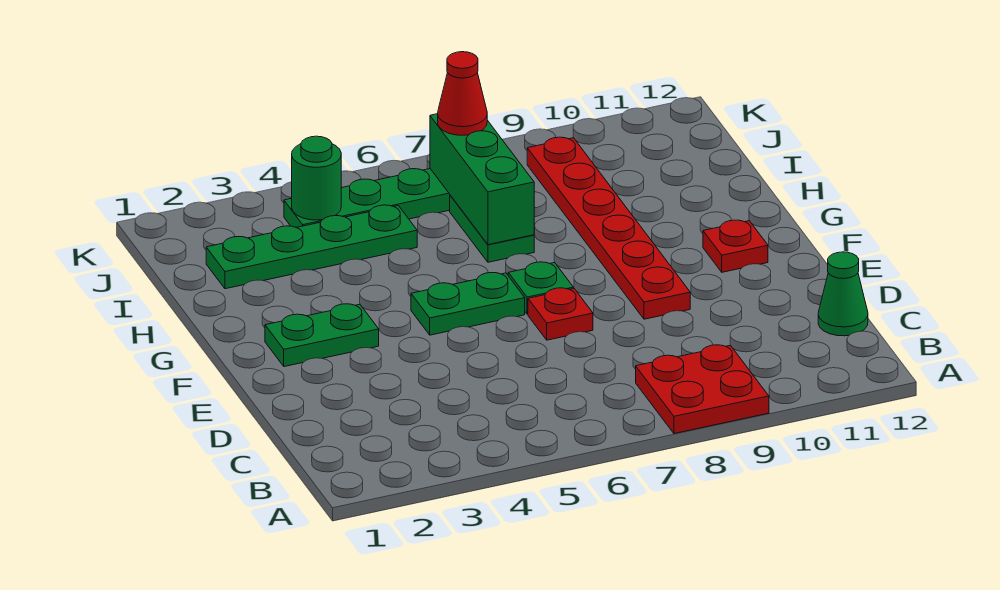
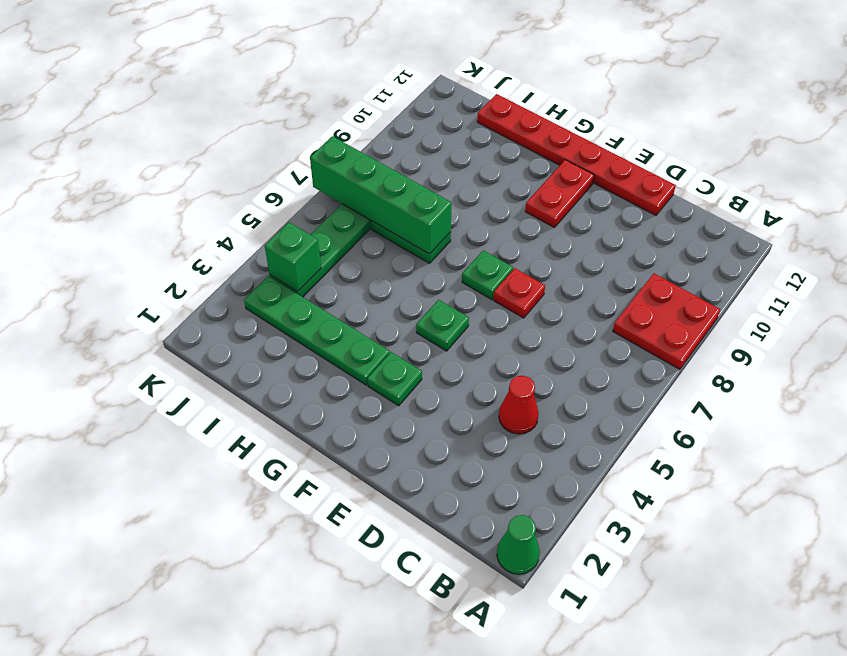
green cone C12 level 1 -> green cone A1 level 1
red plate E9:J9 level 1 -> red plate D12:I12 level 1
green plate F2:F3 level 1 -> green plate F3 level 1
green plate F5:F6 level 1 -> green plate F5 level 1
red plate F11 level 1 -> red plate F10:F11 level 1
green brick H7:J7 level 2 -> green brick H7:K7 level 2
green plate I2:I5 level 1 -> green plate G3:J3 level 1
green round brick J4 level 2 -> green brick J4 level 2
red cone J7 level 3 -> red cone C4 level 1

